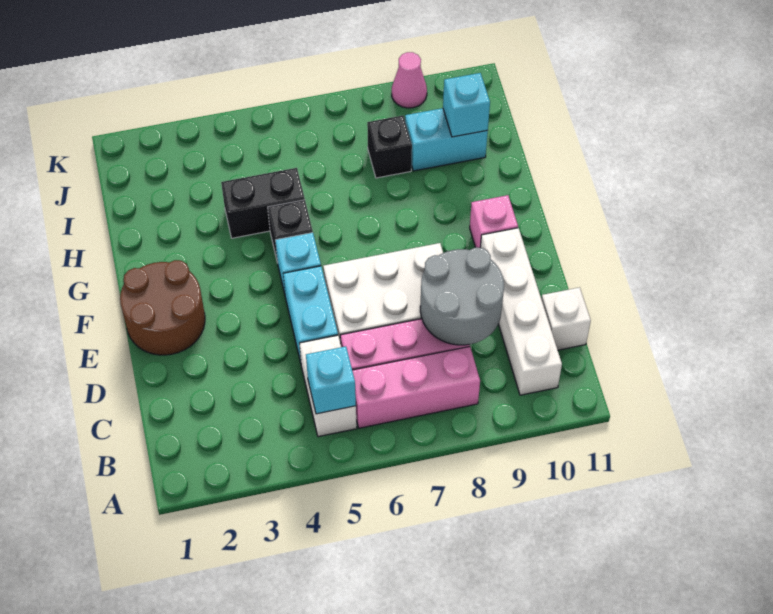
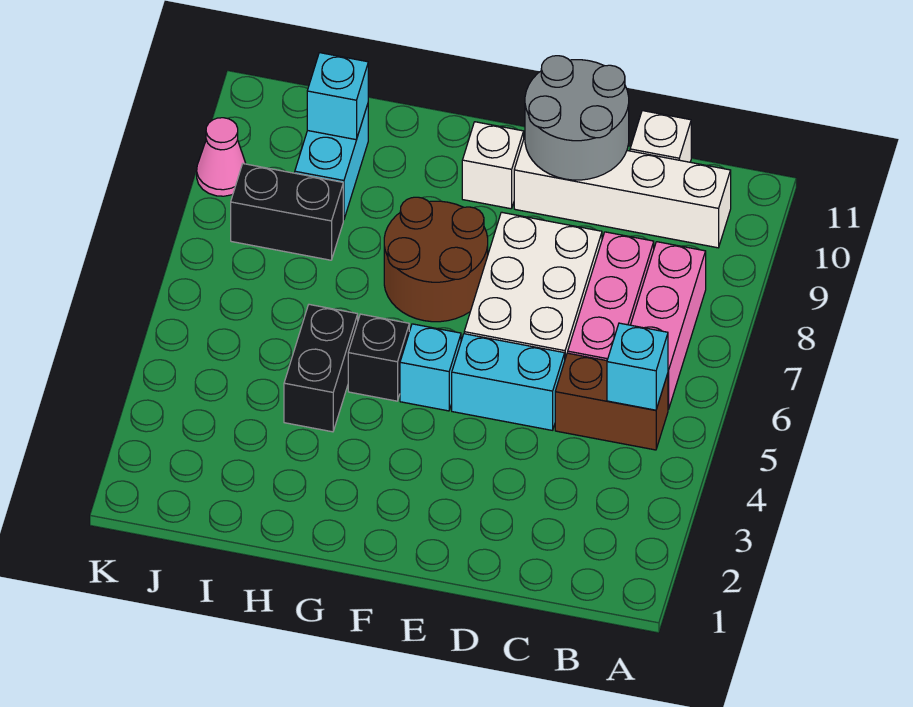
white brick B5:C5 level 1 -> brown brick B5:C5 level 1
grey round brick C8:D9 level 2 -> grey round brick D10:E11 level 2
brown round brick E1:F2 level 1 -> brown round brick F7:G8 level 1
pink brick F10 level 1 -> white brick F10 level 1
black brick I8 level 1 -> black brick I8:J8 level 1

